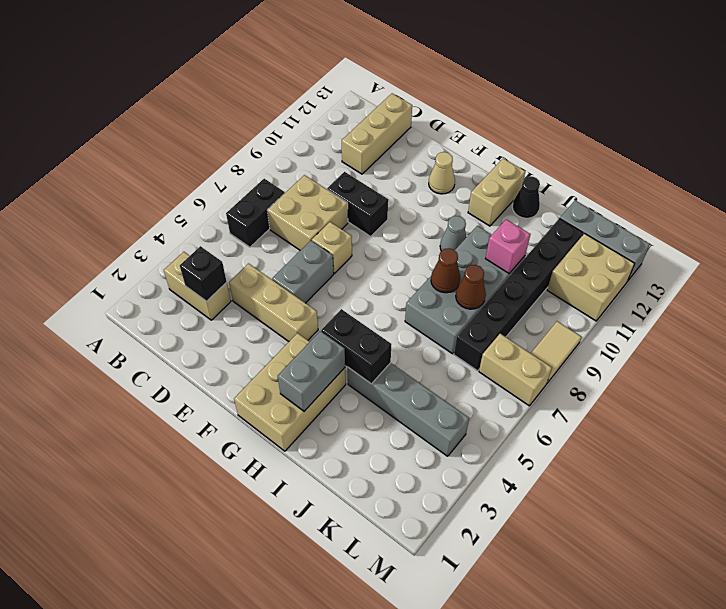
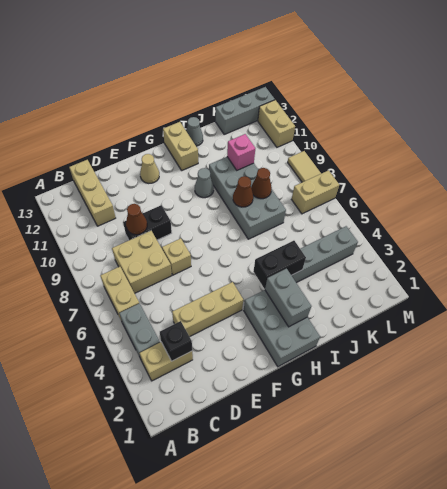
black brick B6:B7 level 1 -> tan brick B6:B7 level 1
none -> brown cone D9 level 2
grey brick E5:E6 level 1 -> grey brick B4:B5 level 1
tan brick G1:H3 level 1 -> grey brick G1:H3 level 1
black cone I13 level 1 -> grey cone I13 level 1
black brick K7:K12 level 1 -> none
tan brick L11:M12 level 1 -> tan brick M11:M12 level 1

